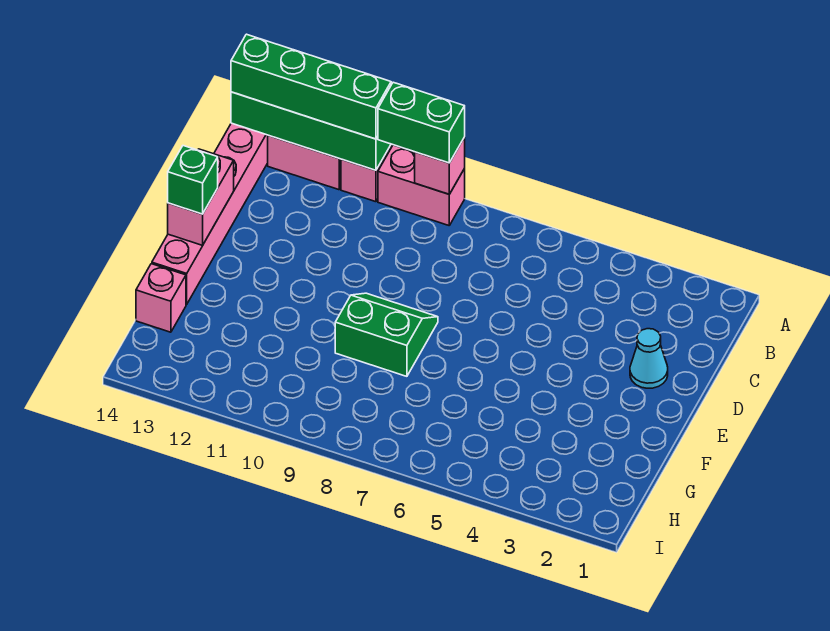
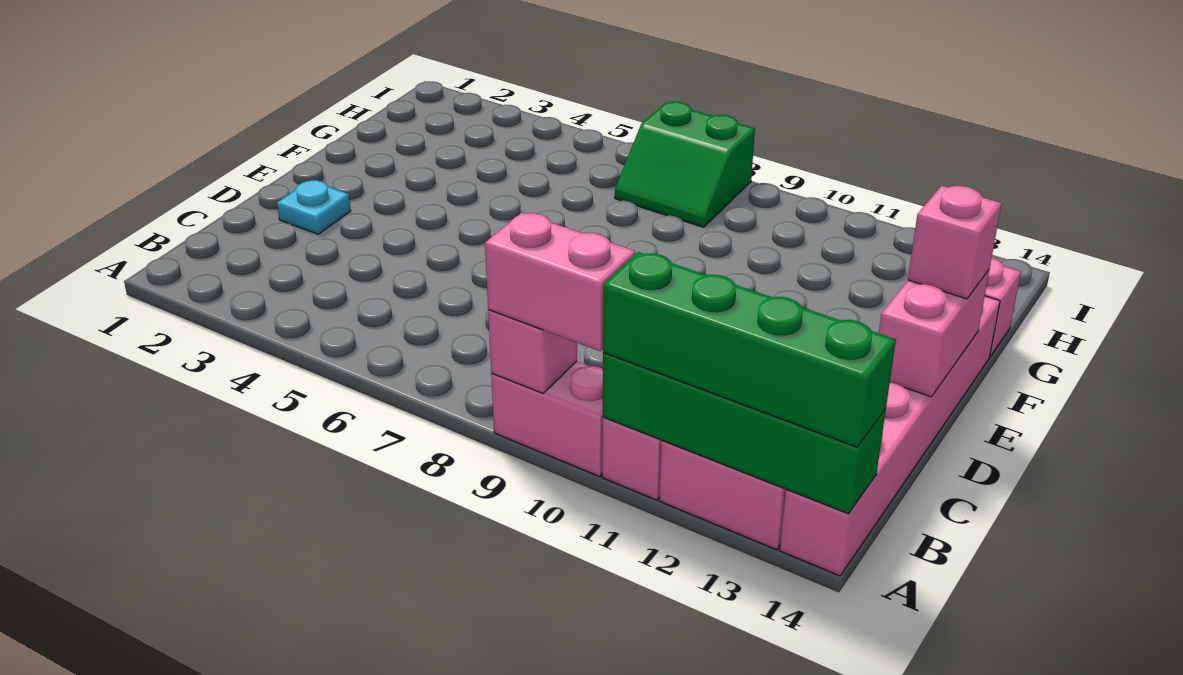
green brick A9:A10 level 3 -> pink brick A9:A10 level 3
cyan cone D2 level 1 -> cyan plate D2 level 1
green slope E8:F9 level 1 top F -> green slope H7:I8 level 1 top I
green brick E14 level 3 -> pink brick E14 level 3

